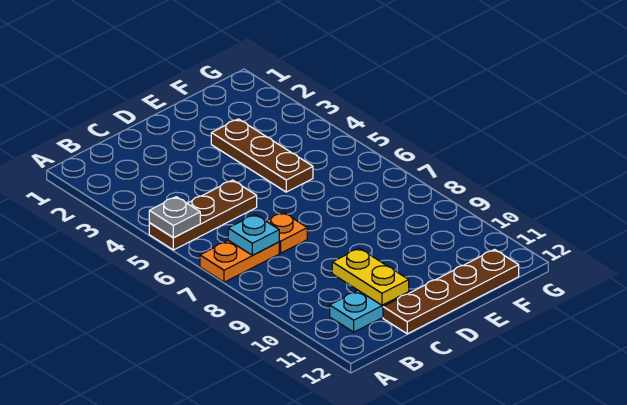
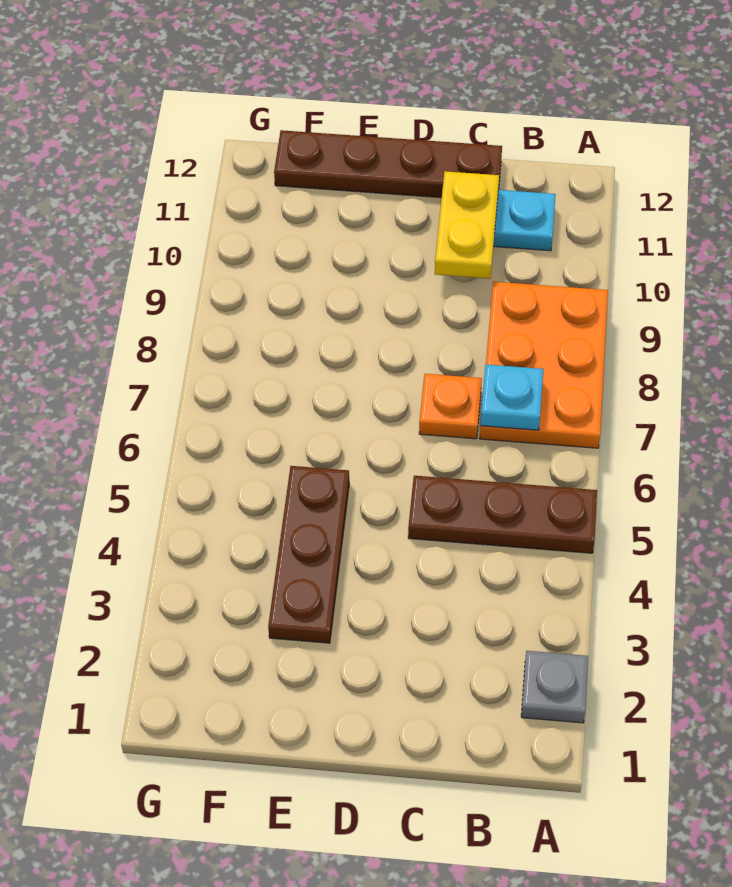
grey plate A5 level 2 -> grey plate A2 level 1
orange plate A7:B7 level 1 -> orange plate A7:B9 level 1

